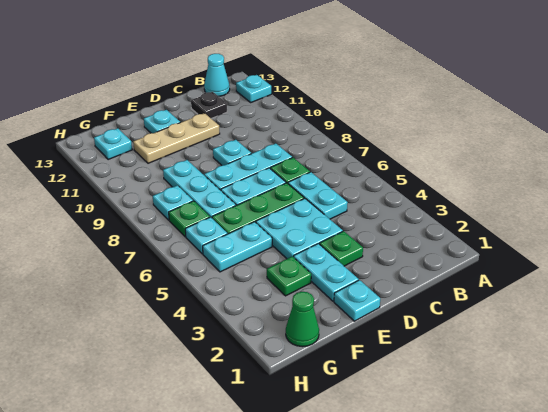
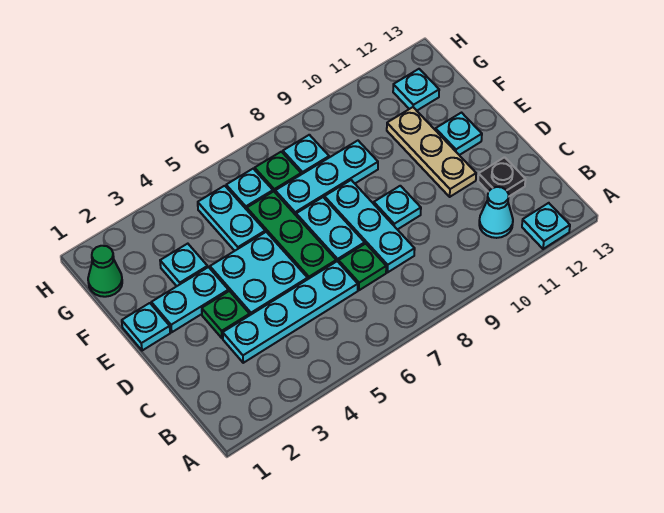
cyan cone B13 level 1 -> cyan cone B11 level 1
cyan plate C5:C6 level 1 -> cyan plate C3:C6 level 1
green plate F3 level 1 -> cyan plate F3 level 1

